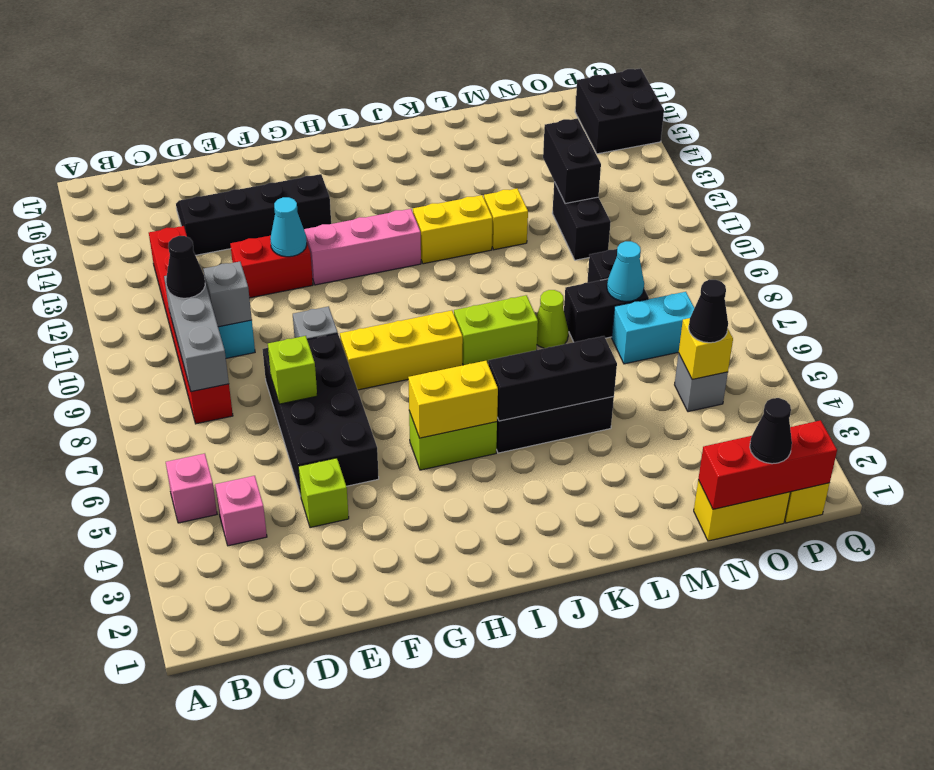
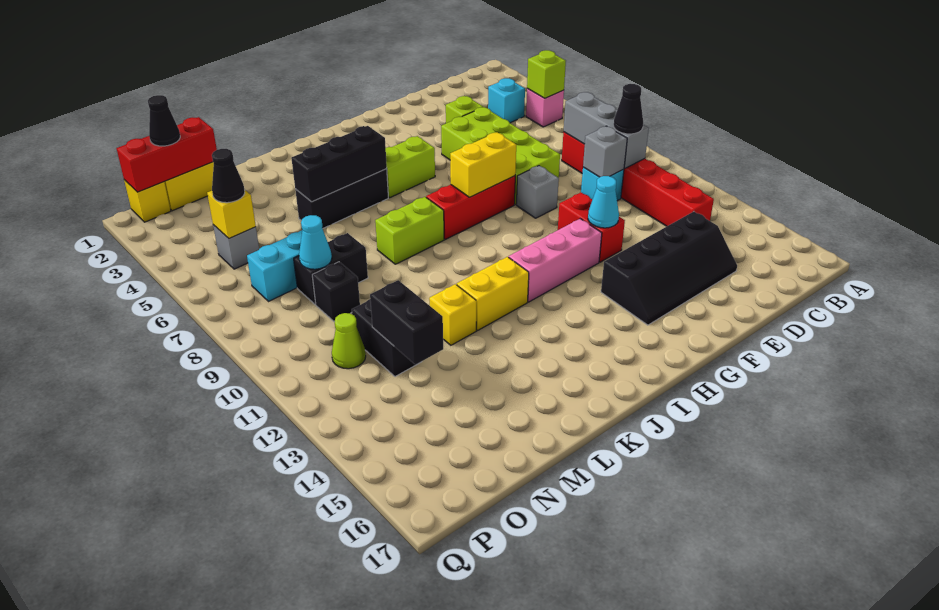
pink brick C4 level 1 -> cyan brick C4 level 1
black brick E5:F8 level 1 -> lime brick E5:F8 level 1
lime brick E7 level 2 -> lime brick B5 level 2
red brick E12:F12 level 1 -> red brick F11:F12 level 1
yellow brick G8:I8 level 1 -> red brick G8:I8 level 1
yellow brick H5:I5 level 2 -> yellow brick G8:H8 level 2
lime cone L8 level 1 -> lime cone O11 level 1
black brick P15:Q16 level 1 -> none

